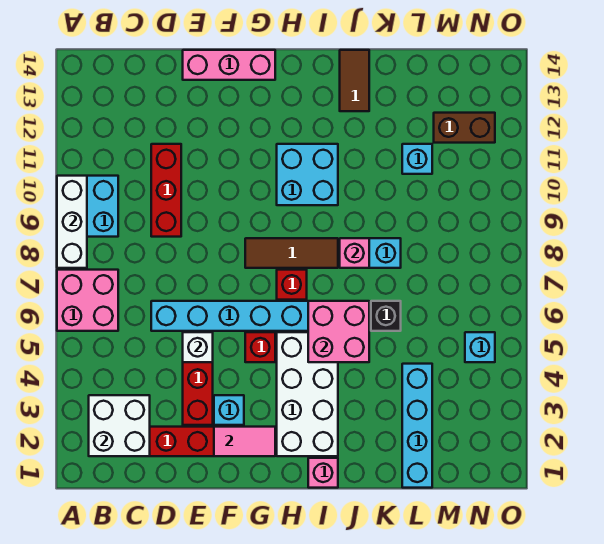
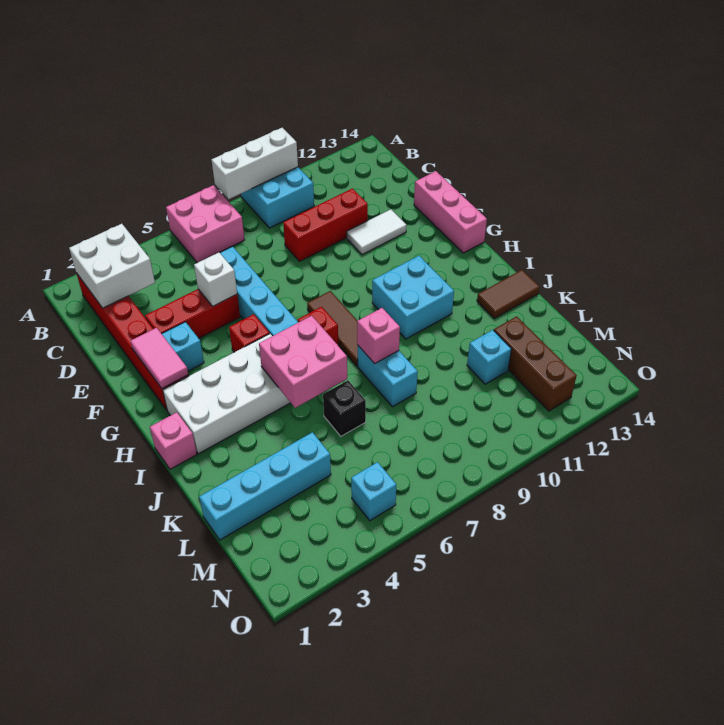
none -> white tile E11:E12 level 1
brown brick M12:N12 level 1 -> brown brick L12:N12 level 1

